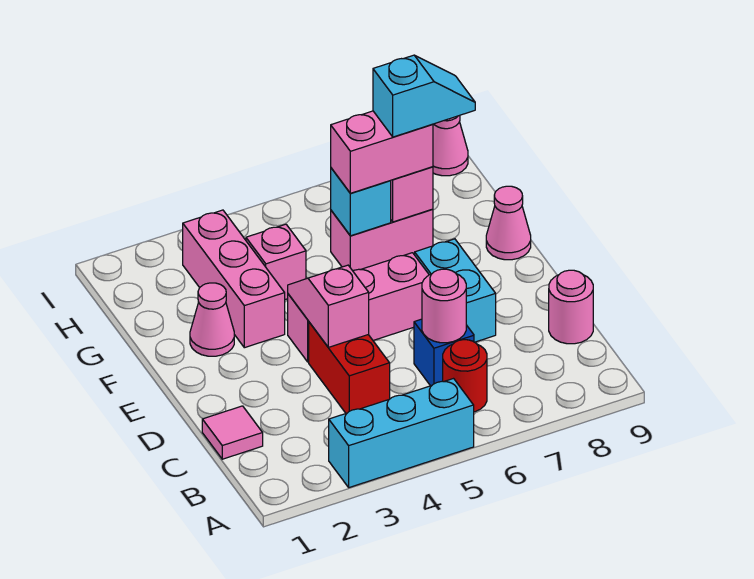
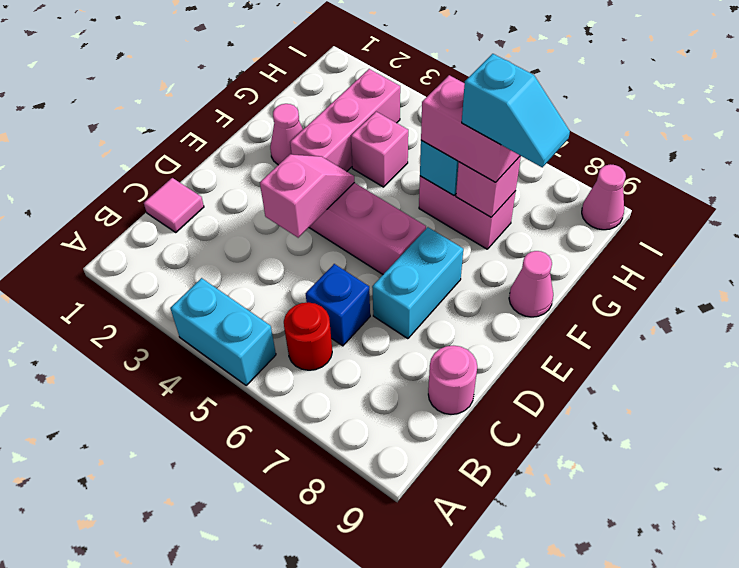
cyan brick A3:A5 level 1 -> cyan brick A4:A5 level 1
red brick C4:D4 level 1 -> none
pink round brick C6 level 2 -> none

